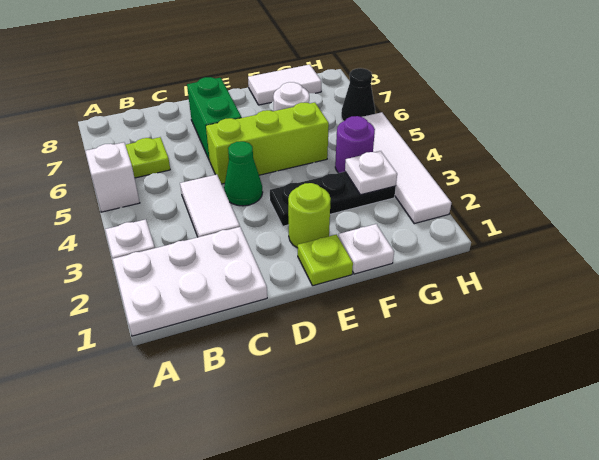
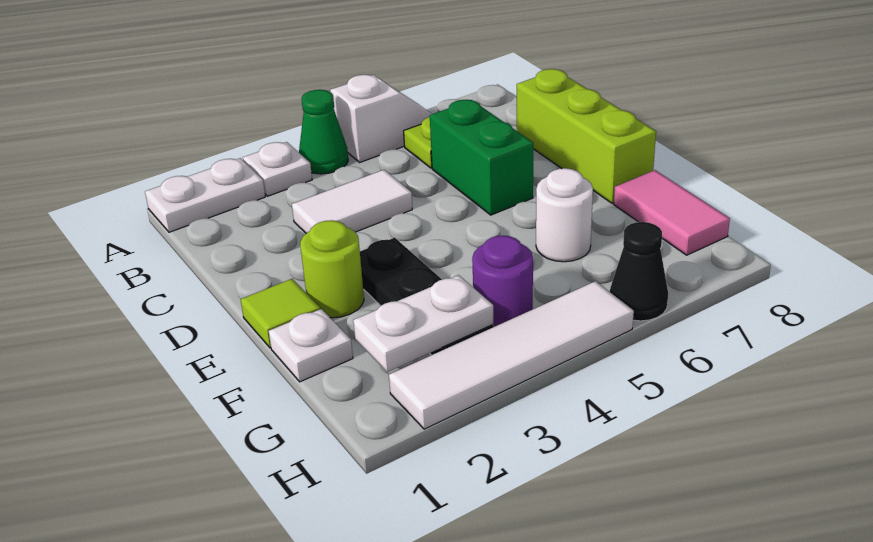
white plate A1:C2 level 1 -> white plate A1:A2 level 1
green cone D4 level 1 -> green cone A4 level 1
lime brick D5:F5 level 1 -> lime brick C8:E8 level 1
green brick D6:D7 level 1 -> green brick C6:D6 level 1
lime plate E1 level 1 -> lime tile E1 level 1
white tile F8:G8 level 1 -> pink tile F8:G8 level 1
white plate G3 level 2 -> white plate G2:G3 level 2

